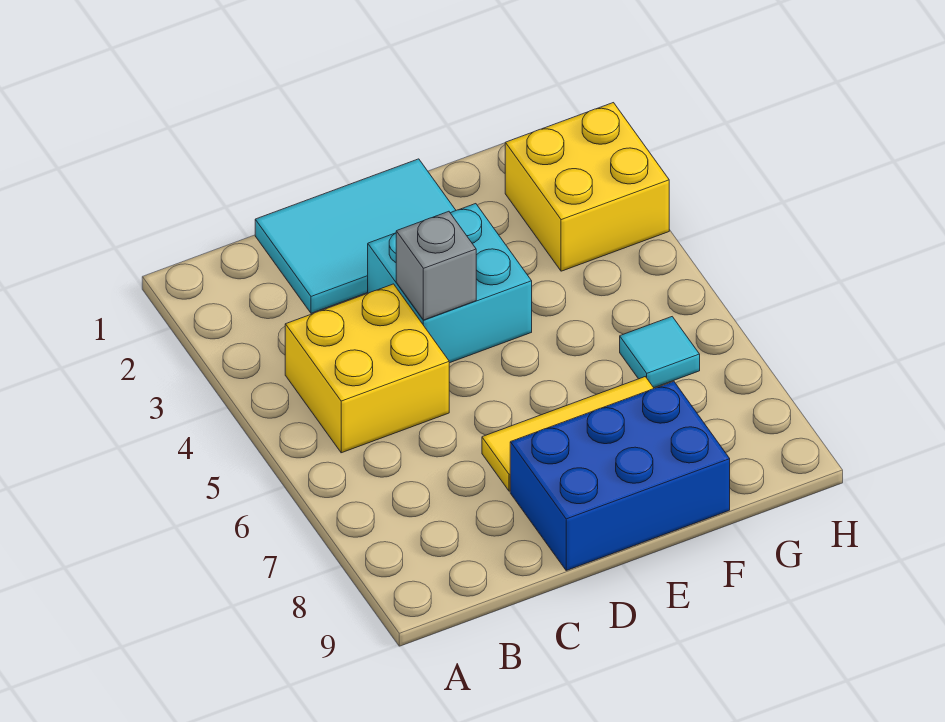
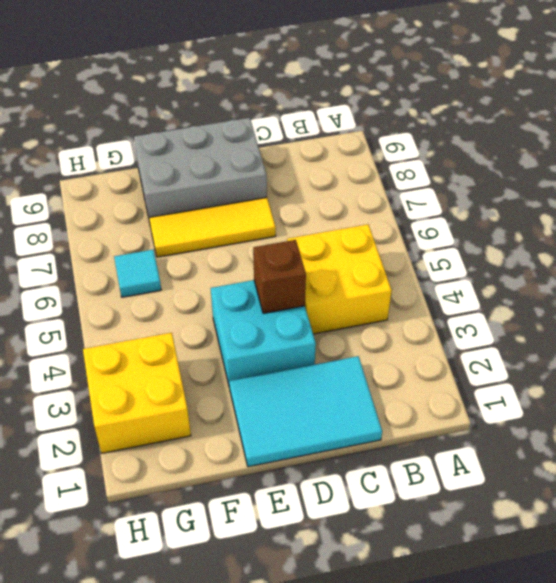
grey brick D4 level 2 -> brown brick D4 level 2
blue brick D8:F9 level 1 -> grey brick D8:F9 level 1

